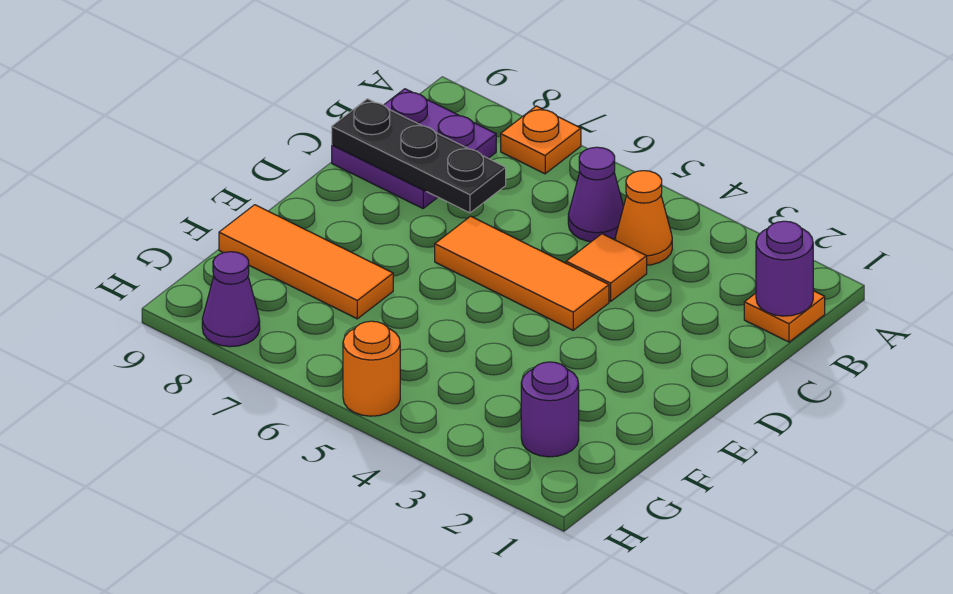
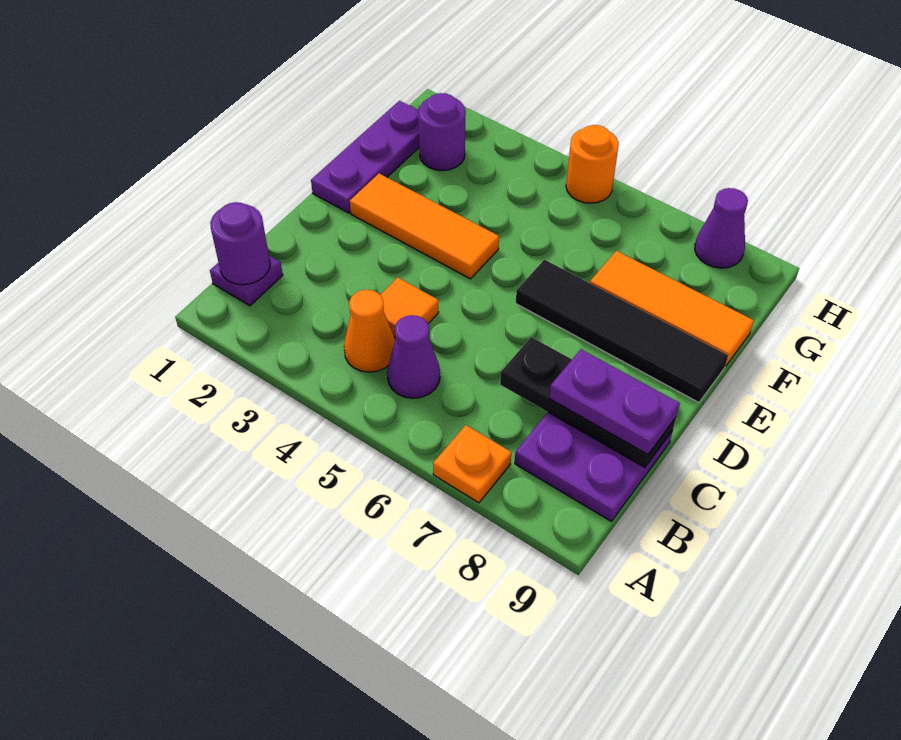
orange plate B1 level 1 -> purple plate B1 level 1
none -> purple plate C8:C9 level 3
orange tile D4:D6 level 1 -> orange tile E2:E4 level 1
none -> purple plate E1:G1 level 1
none -> black tile E6:E9 level 1

